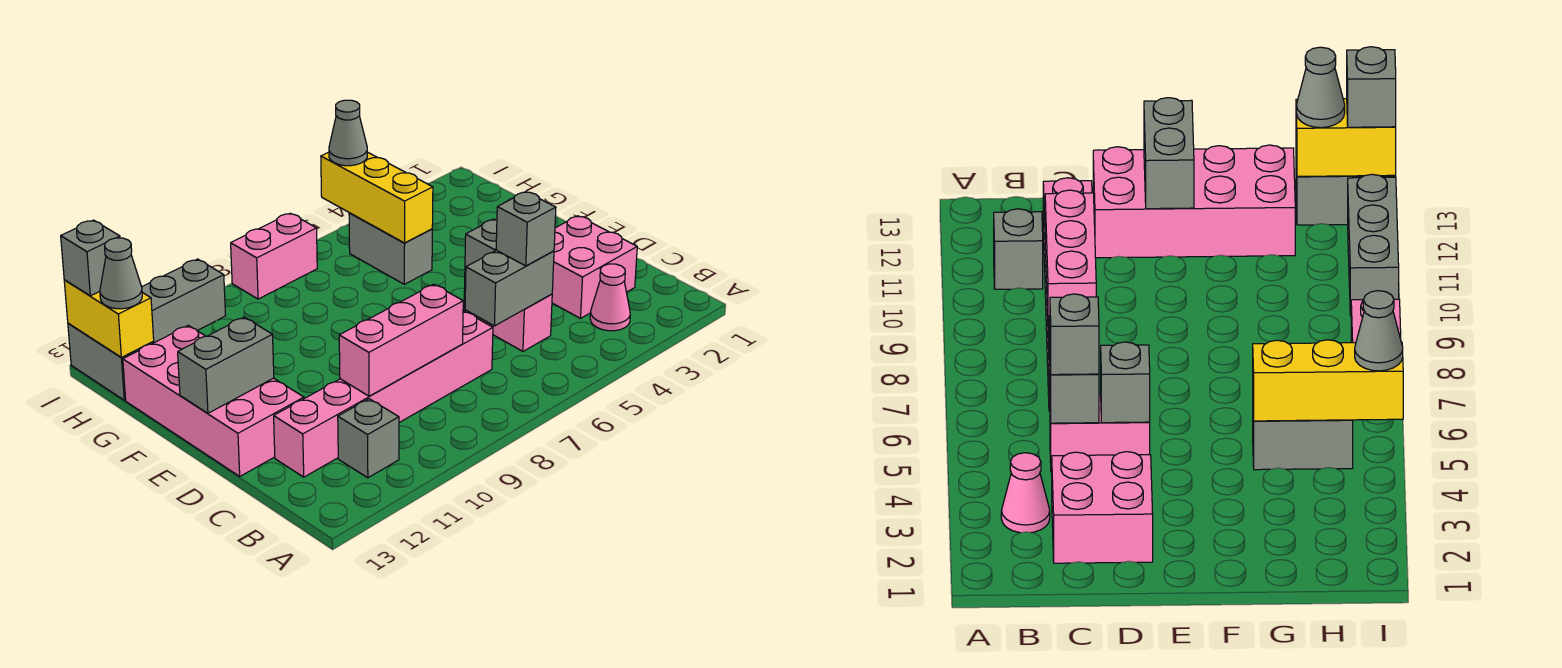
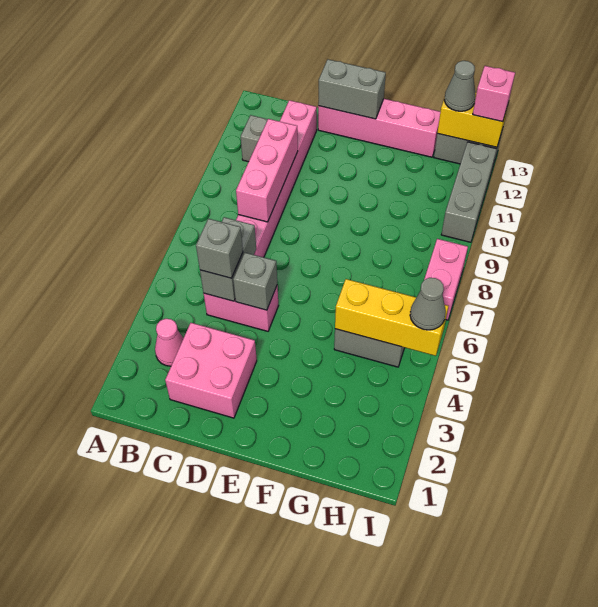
pink brick D12:G13 level 1 -> pink brick D13:G13 level 1
grey brick E12:E13 level 2 -> grey brick D13:E13 level 2
grey brick I13 level 3 -> pink brick I13 level 3

